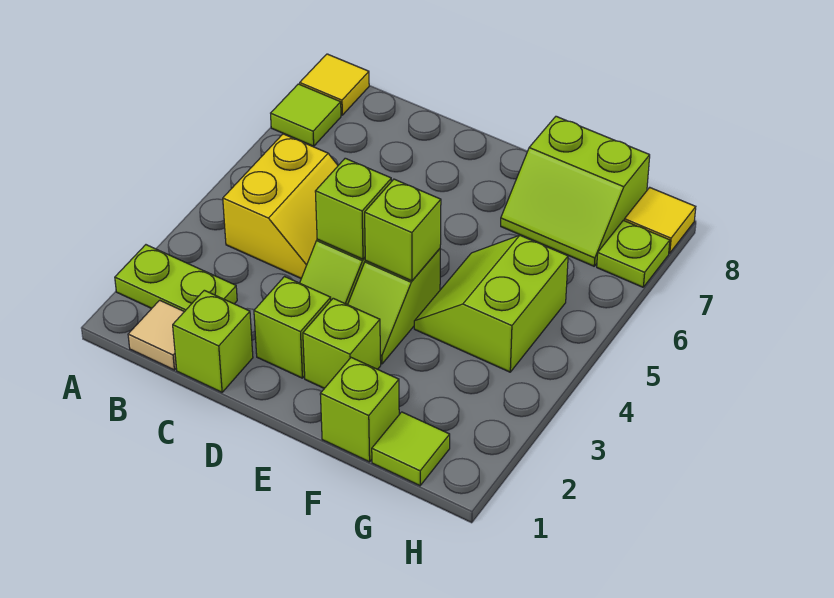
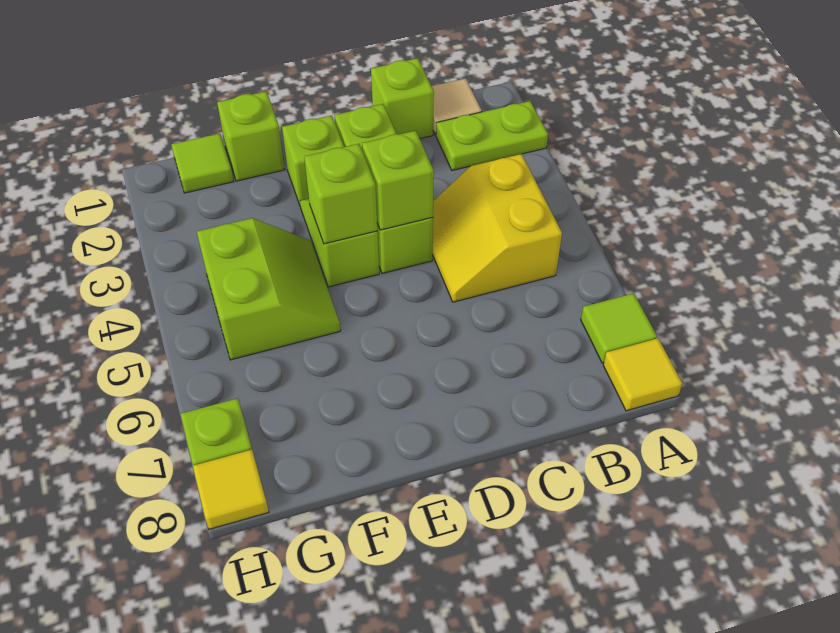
lime slope F7:G8 level 1 top 8 -> none

